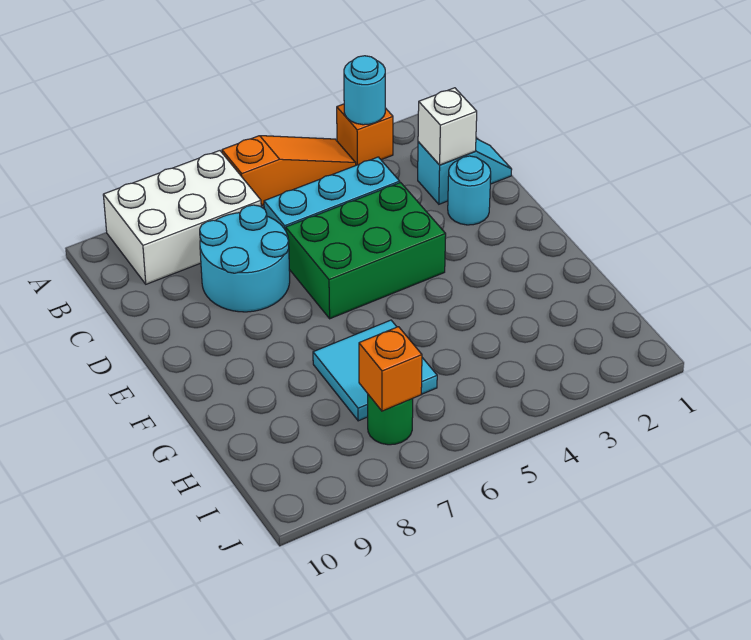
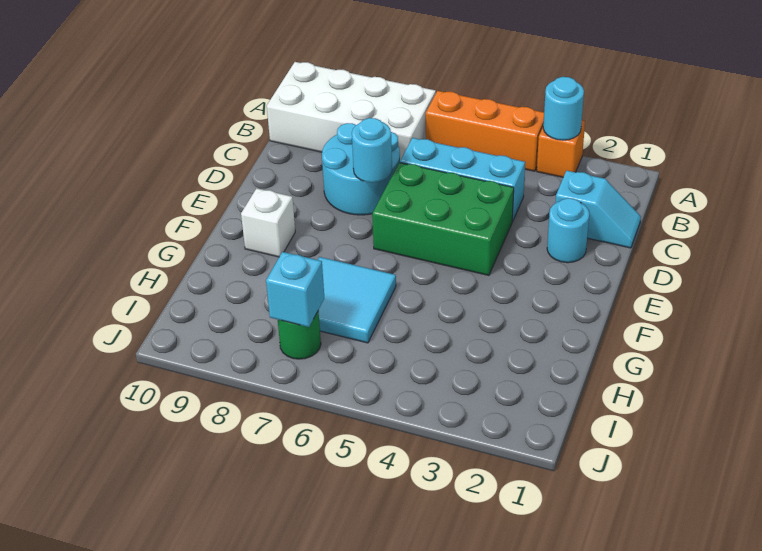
orange slope A4:A6 level 1 top 6 -> orange brick A4:A6 level 1
white brick A7:B9 level 1 -> white brick A7:B10 level 1
white brick C2 level 2 -> white brick F9 level 1
none -> cyan round brick D7 level 2
orange brick I7 level 2 -> cyan brick I7 level 2

